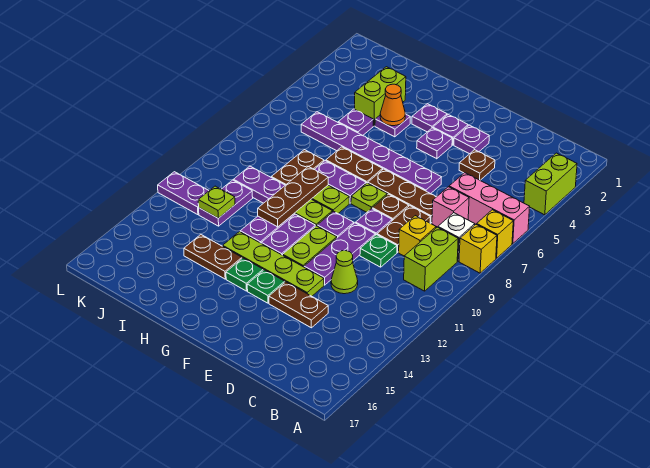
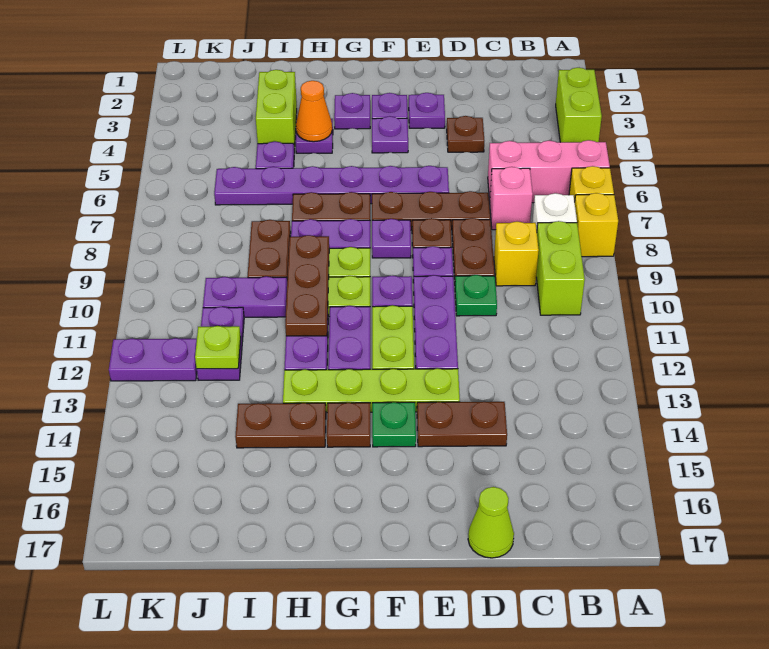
lime cone D12 level 1 -> lime cone D17 level 1
lime plate F8 level 1 -> purple plate F8 level 1
green plate G14 level 1 -> brown plate G14 level 1

